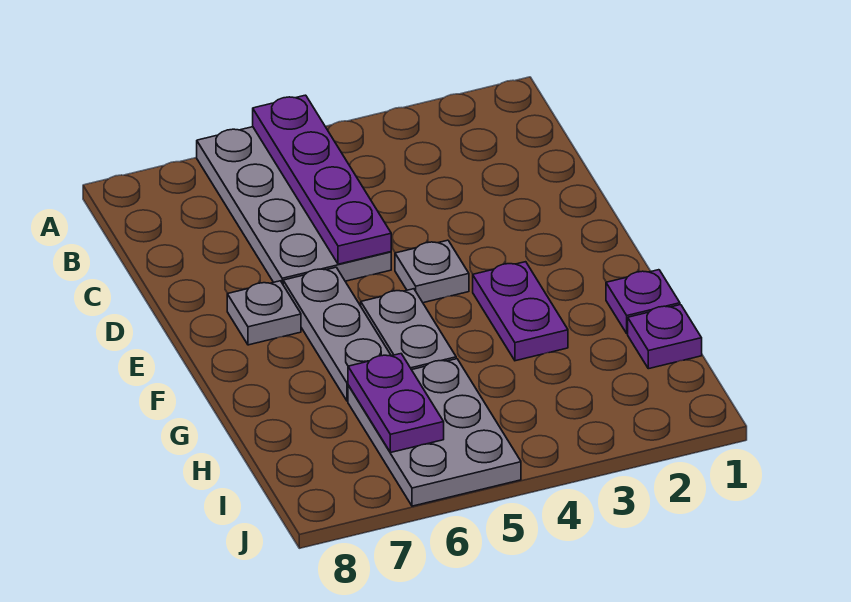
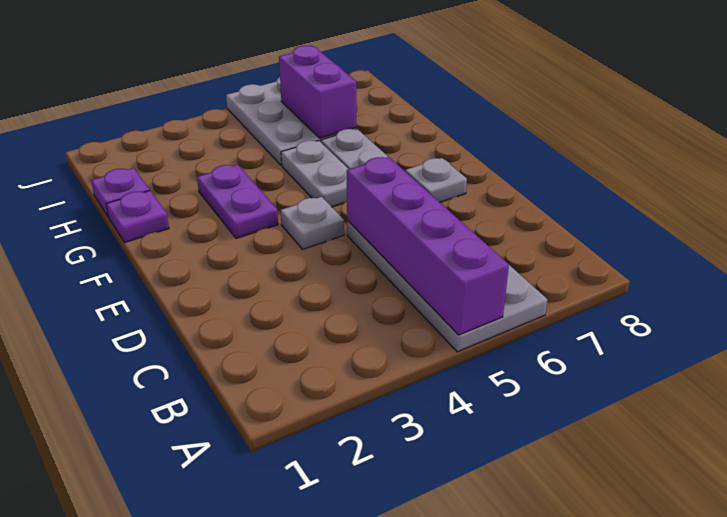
purple plate A5:D5 level 2 -> purple brick A5:D5 level 2
purple plate H6:I6 level 2 -> purple brick H6:I6 level 2

